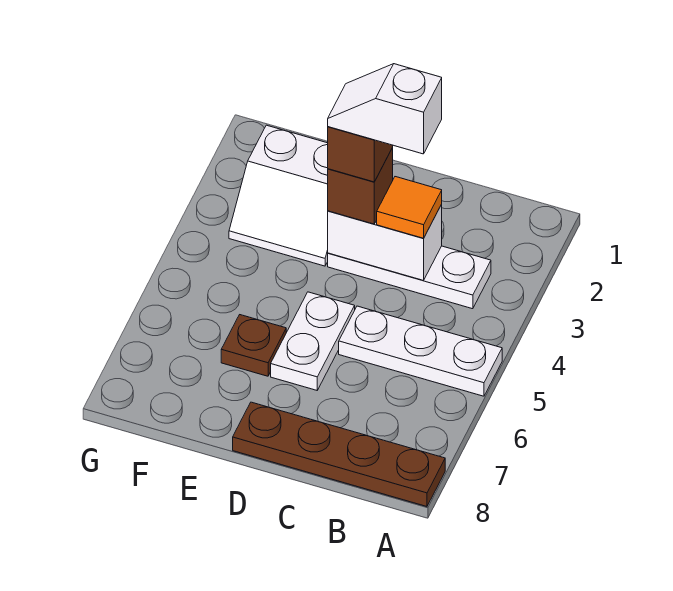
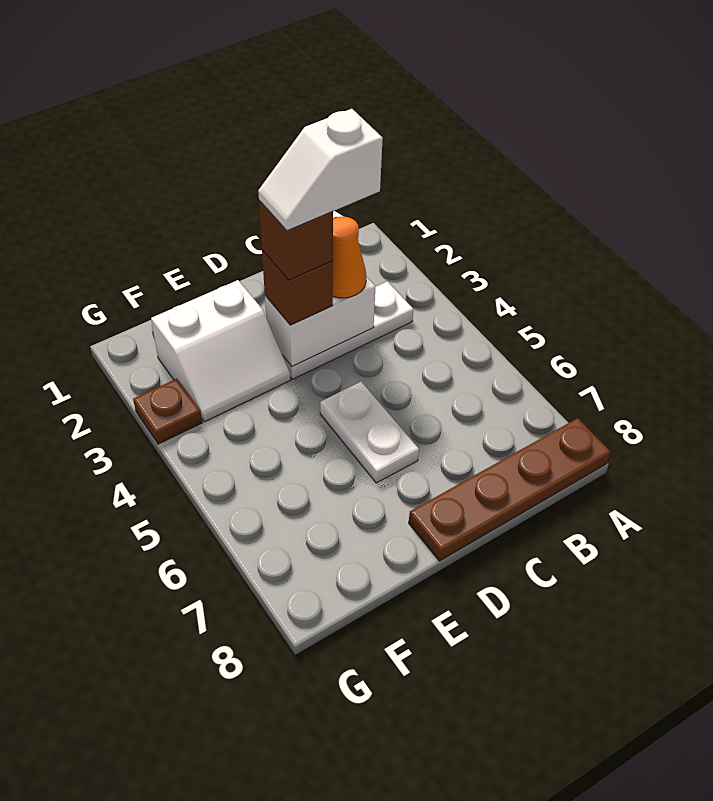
white plate A5:C5 level 1 -> none
orange tile C3 level 3 -> orange cone C3 level 3
brown plate E6 level 1 -> brown plate G3 level 1

